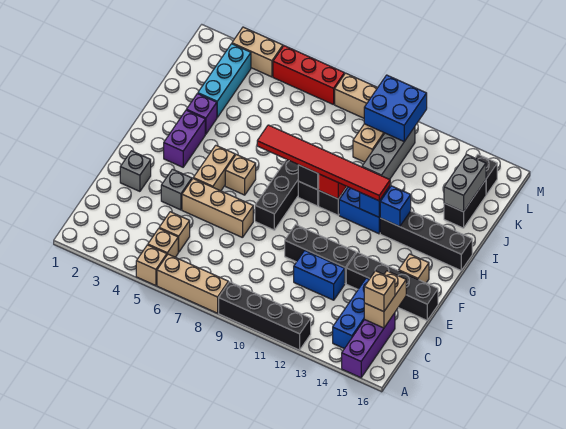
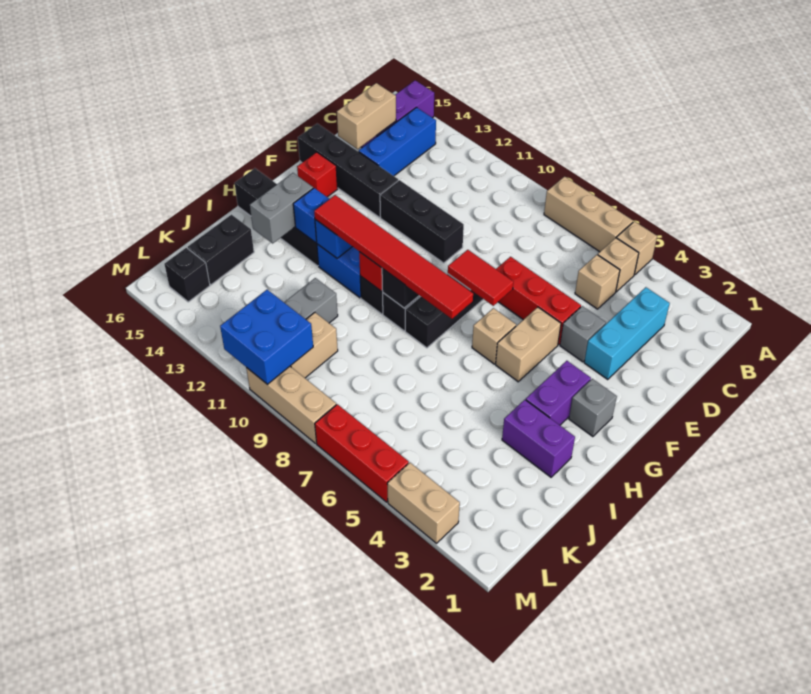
black brick A9:A12 level 1 -> none
tan brick C15 level 3 -> none
blue brick D11:D12 level 1 -> none
grey brick E2 level 1 -> grey brick G2 level 1
tan brick E5:E7 level 1 -> red brick E5:E7 level 1
none -> red tile F7:F8 level 2
tan brick F15 level 1 -> red brick F15 level 1
purple brick I3 level 1 -> purple brick I2:I3 level 1
cyan brick J3:L3 level 1 -> cyan brick C3:E3 level 1
grey brick J15:K15 level 2 -> grey brick H14:I14 level 2

